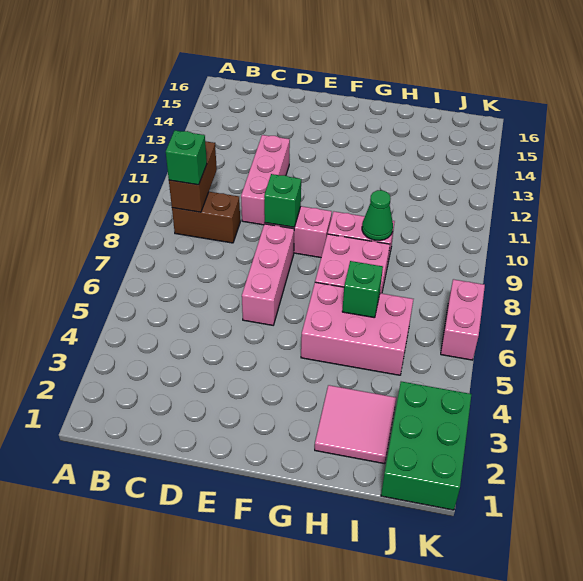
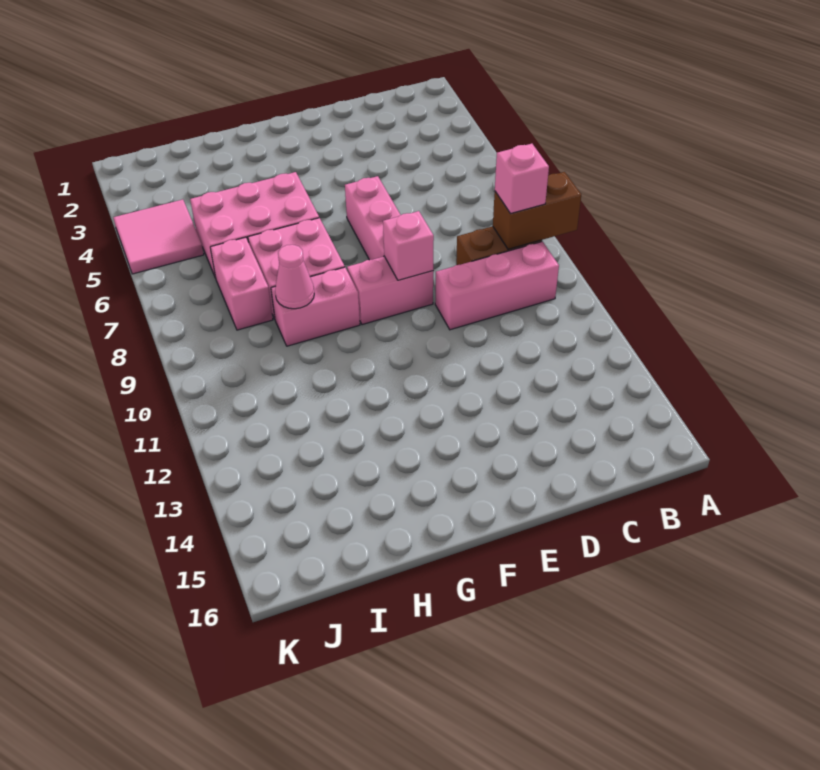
brown brick B9:B10 level 2 -> brown brick A9:B9 level 2
green brick B9 level 3 -> pink brick B9 level 3
pink brick D10:D12 level 1 -> pink brick B10:D10 level 1
green brick E9 level 2 -> pink brick E9 level 2
pink tile H2:I3 level 1 -> pink tile J4:K5 level 1
green brick H6 level 2 -> none
green cone H9 level 2 -> pink cone H9 level 2
green brick J1:K3 level 1 -> none
pink brick K6:K7 level 1 -> pink brick I7:I8 level 1

